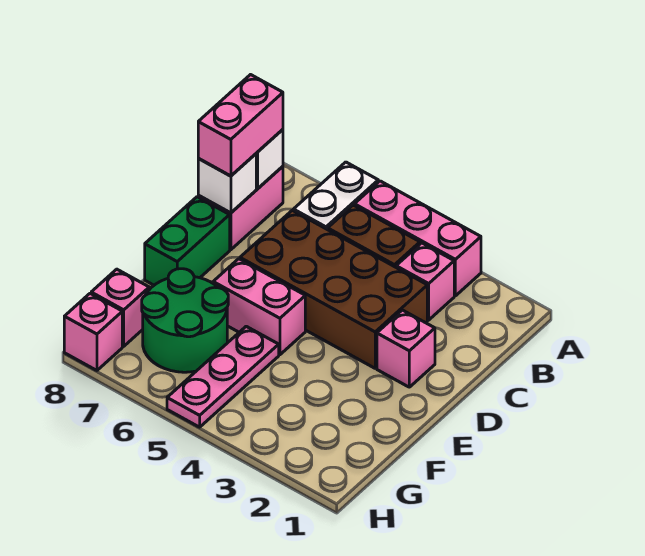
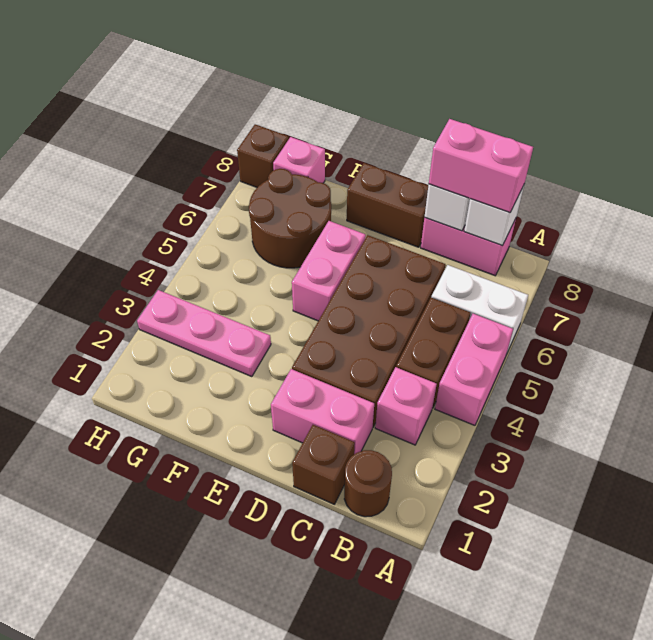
pink brick A3:A5 level 1 -> pink brick A4:A5 level 1
none -> brown round brick B1 level 1
none -> brown brick C1 level 1
pink brick D2 level 1 -> pink brick C2:D2 level 1
green brick D8:E8 level 1 -> brown brick D8:E8 level 1
pink plate F5:H5 level 1 -> pink plate F3:H3 level 1
green round brick F6:G7 level 1 -> brown round brick F6:G7 level 1
pink brick H8 level 1 -> brown brick H8 level 1

